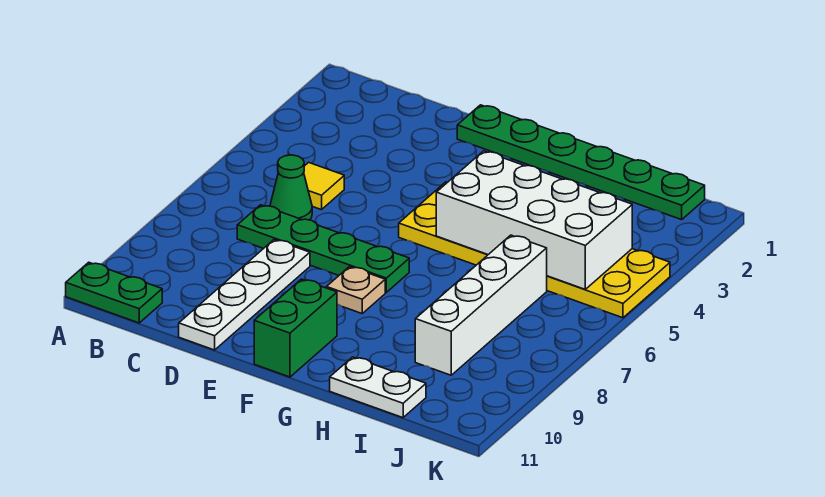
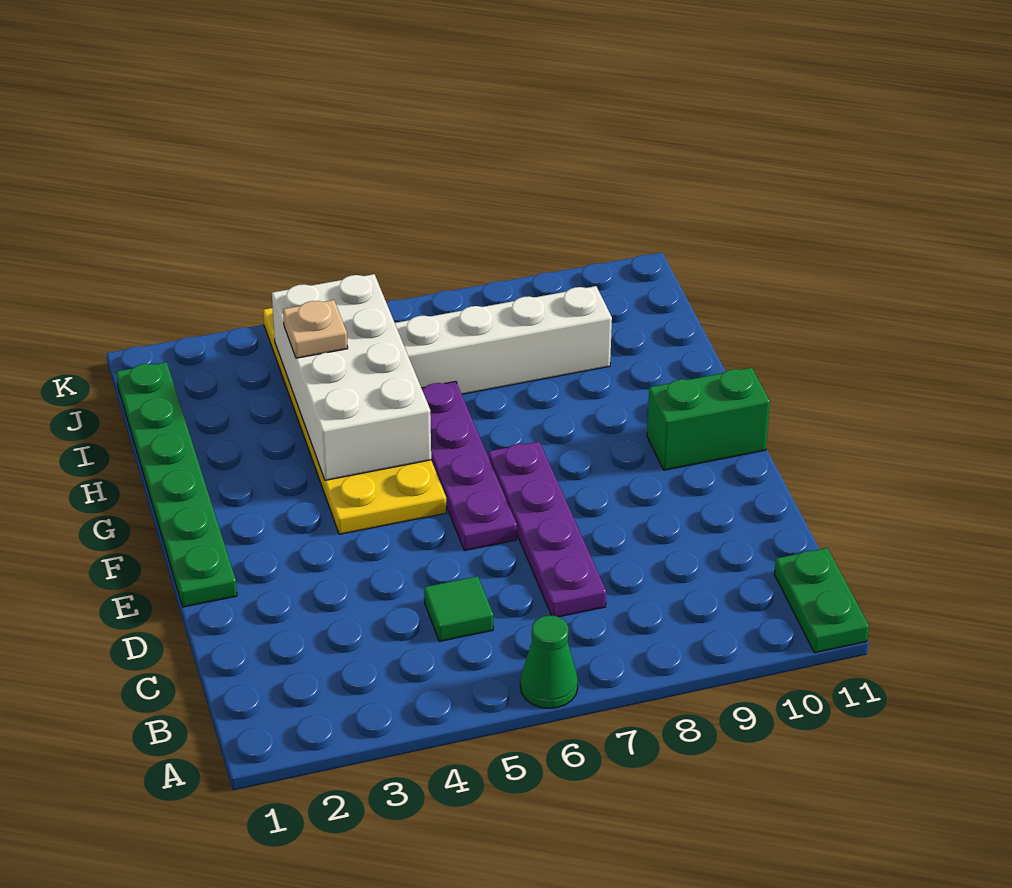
yellow tile C5 level 1 -> green tile C5 level 1
green cone C6 level 1 -> green cone A6 level 1
green plate C7:F7 level 1 -> purple plate C7:F7 level 1
white plate D8:D11 level 1 -> none
none -> purple plate E6:H6 level 1
tan plate F8 level 1 -> tan plate I4 level 3
white plate H11:I11 level 1 -> none

